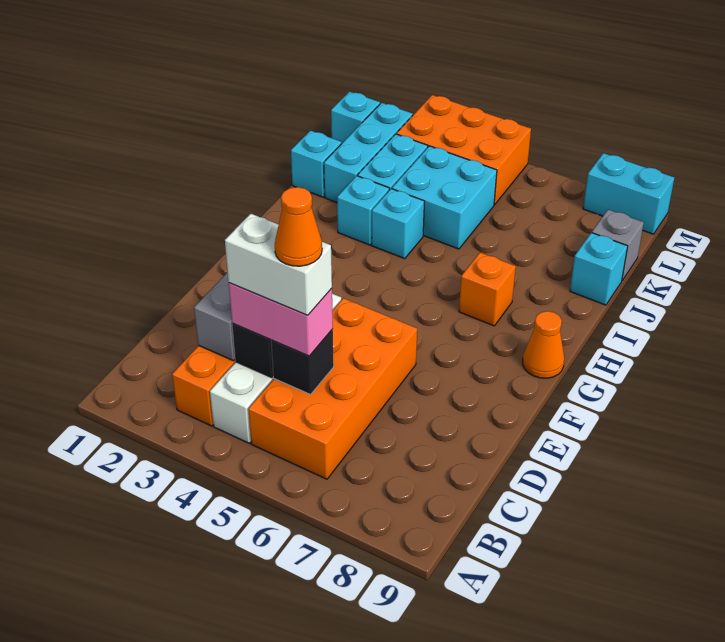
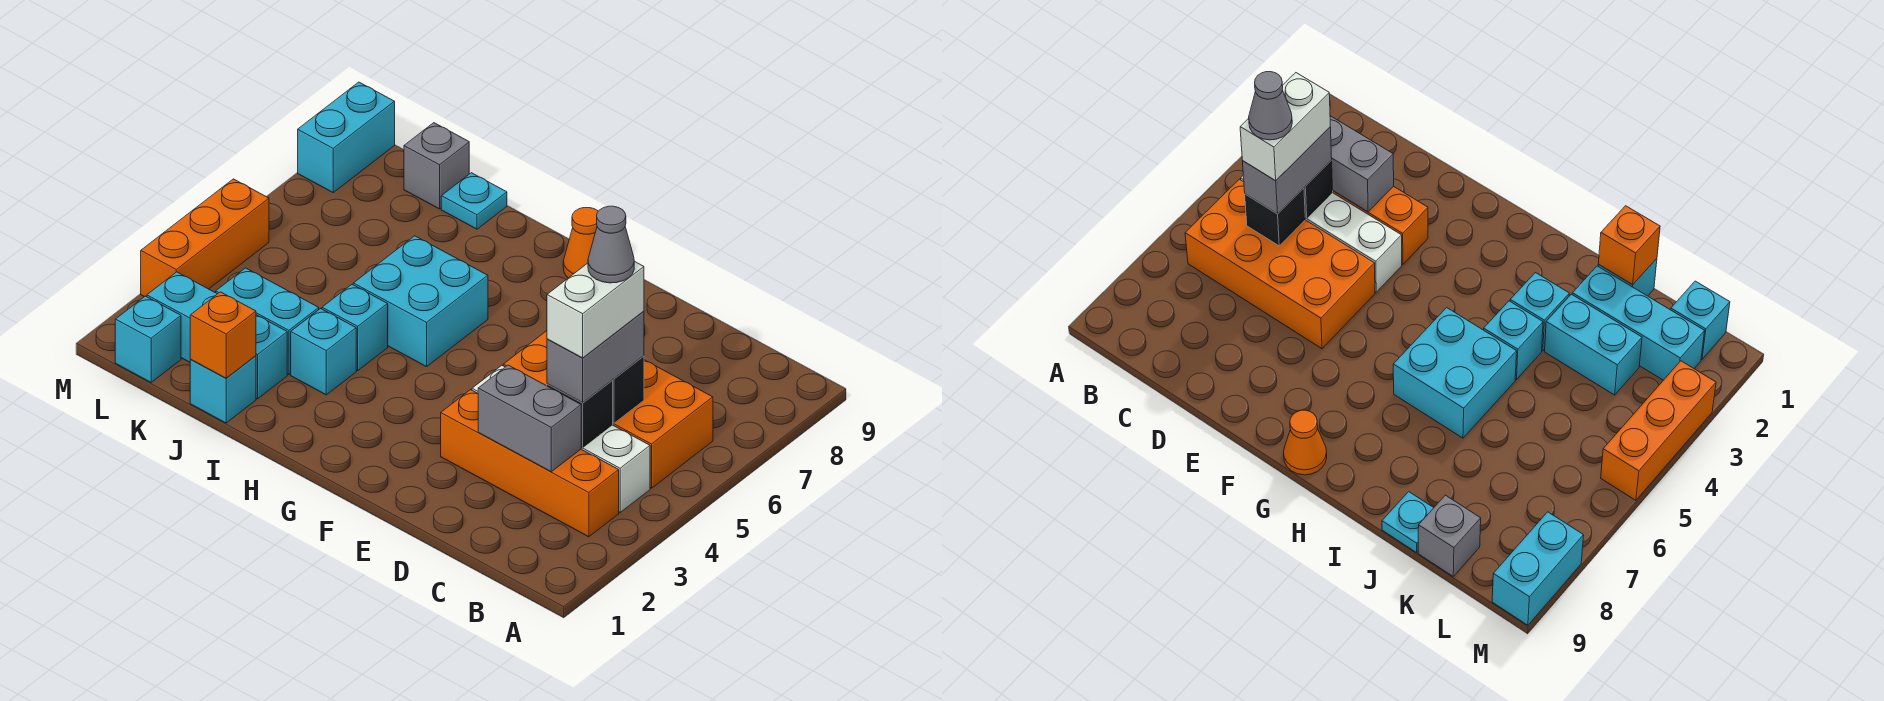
pink brick C4:C5 level 3 -> grey brick C4:C5 level 3
orange cone C5 level 5 -> grey cone C5 level 5
orange brick H7 level 1 -> orange brick J1 level 2
cyan brick J4:K5 level 1 -> cyan brick H5:I6 level 1
cyan brick J9 level 1 -> cyan plate J9 level 1
orange brick L3:M5 level 1 -> orange brick M3:M5 level 1

